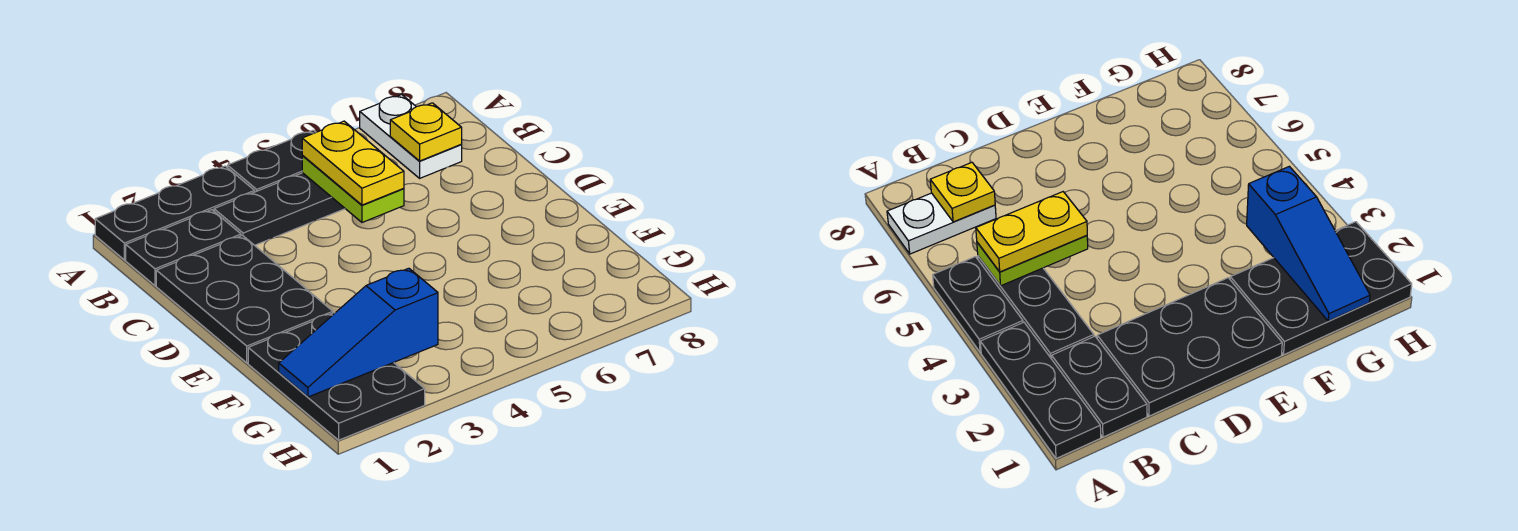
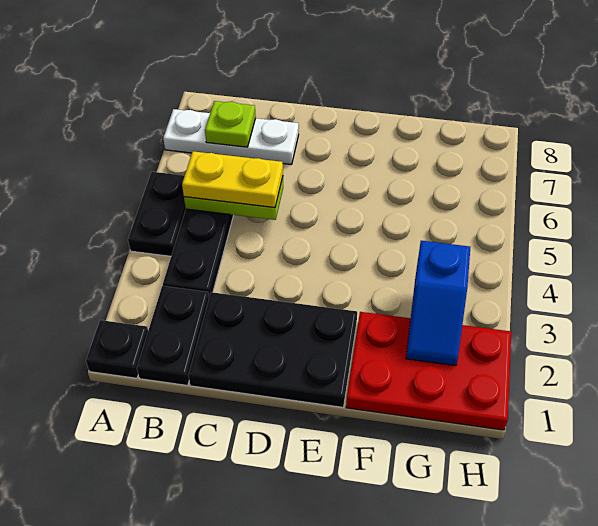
black plate A1:A3 level 1 -> black plate A1 level 1
white plate A7:B7 level 1 -> white plate A7:C7 level 1
yellow plate B7 level 2 -> lime plate B7 level 2
black plate F1:H2 level 1 -> red plate F1:H2 level 1
blue slope G1:G3 level 2 top 3 -> blue slope G2:G3 level 2 top 3

